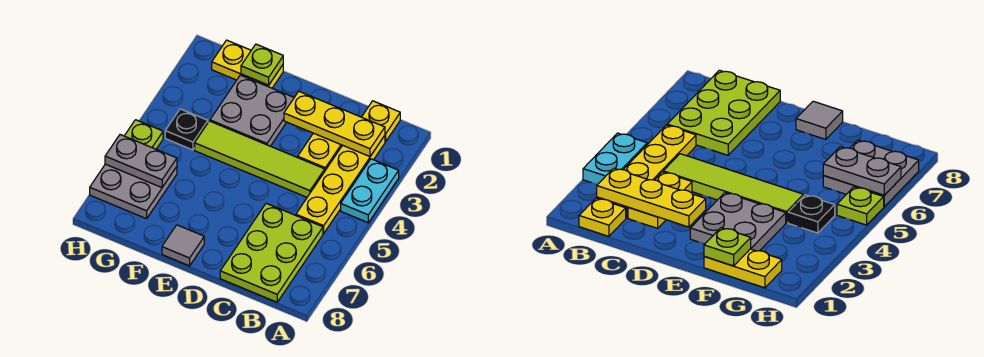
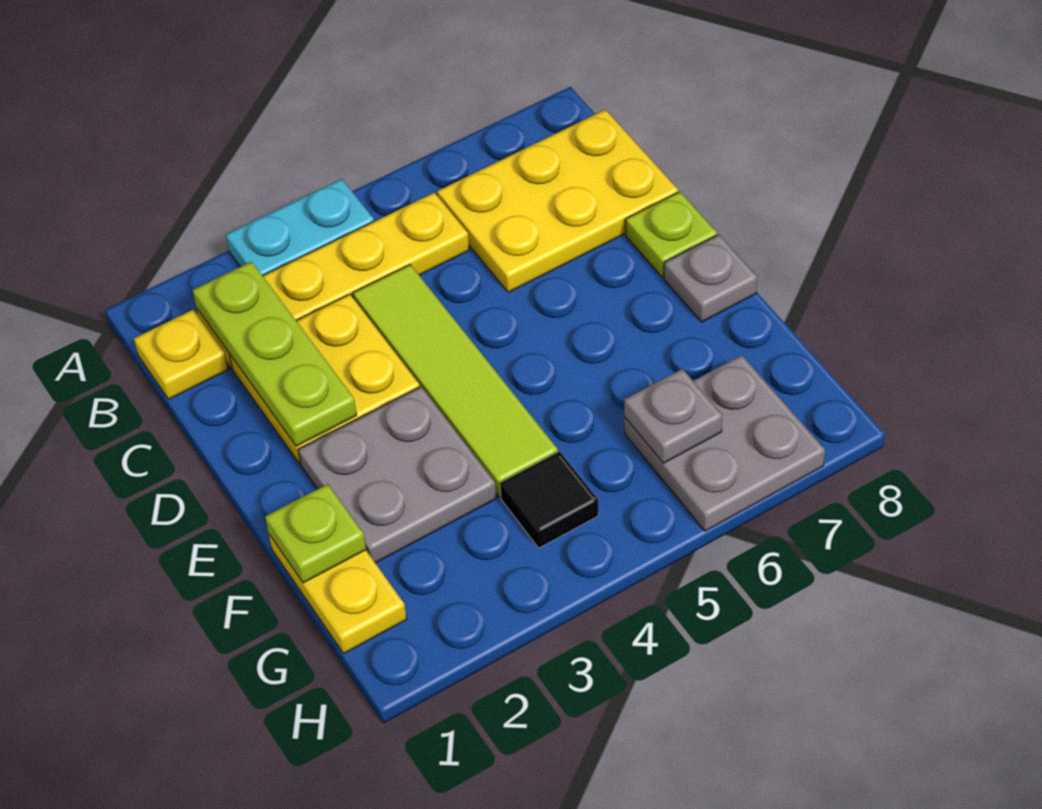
yellow plate B2:D2 level 2 -> lime plate B2:D2 level 2
lime plate B6:C8 level 1 -> yellow plate B6:C8 level 1
yellow plate C2:C3 level 1 -> yellow plate C2:D3 level 1
grey tile E8 level 1 -> grey plate E8 level 1
black plate G4 level 1 -> black tile G4 level 1
grey plate G6:H6 level 2 -> grey plate G6 level 2
lime plate H5 level 1 -> lime plate D8 level 1

